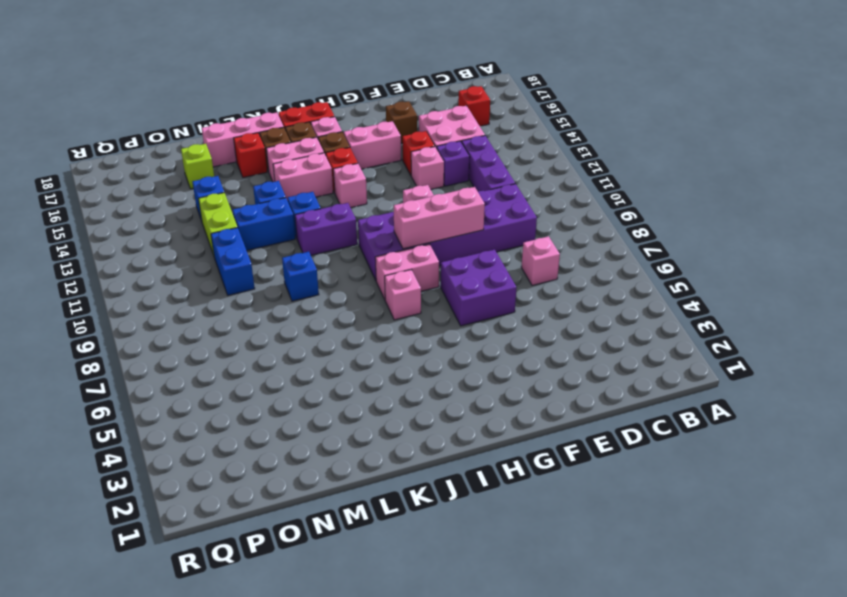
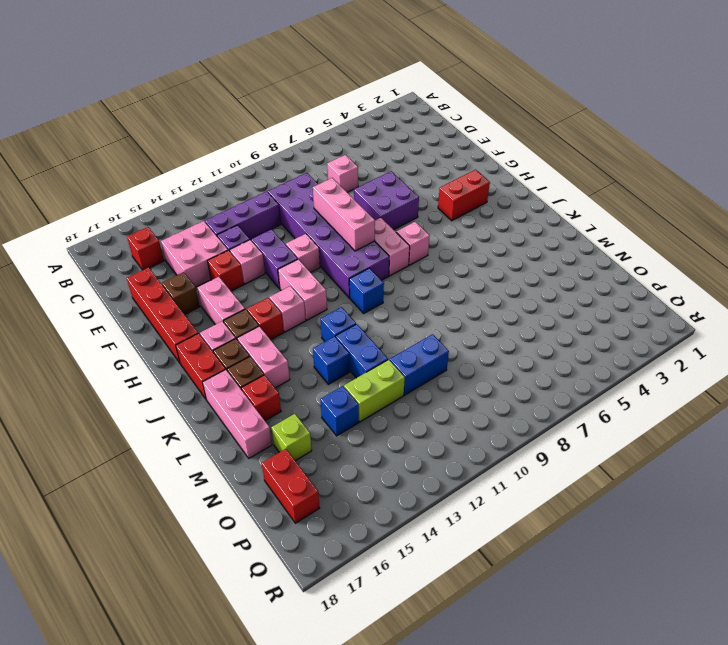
none -> red brick E17:H17 level 1
none -> red brick H3:H4 level 1
purple brick J11:K11 level 1 -> purple brick F12:G12 level 1
pink brick J14:K14 level 1 -> pink brick H12:I12 level 1
blue brick L9 level 1 -> blue brick J10 level 1
none -> red brick O17:P17 level 1

